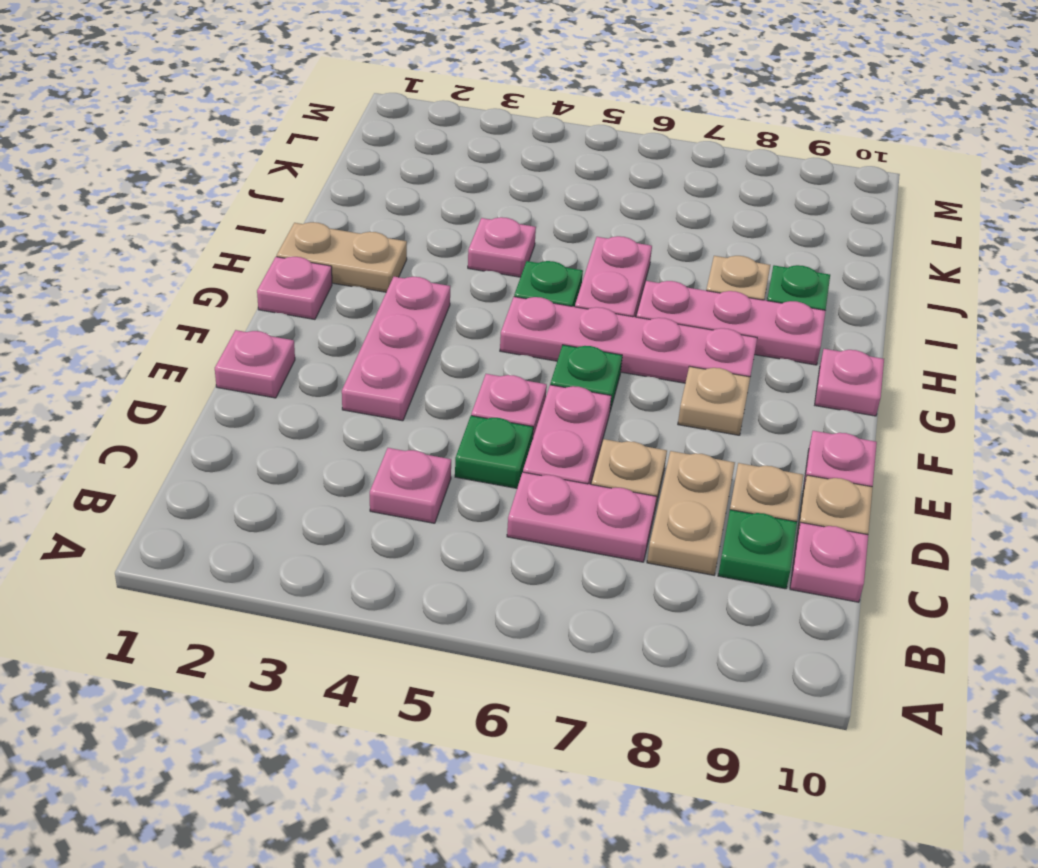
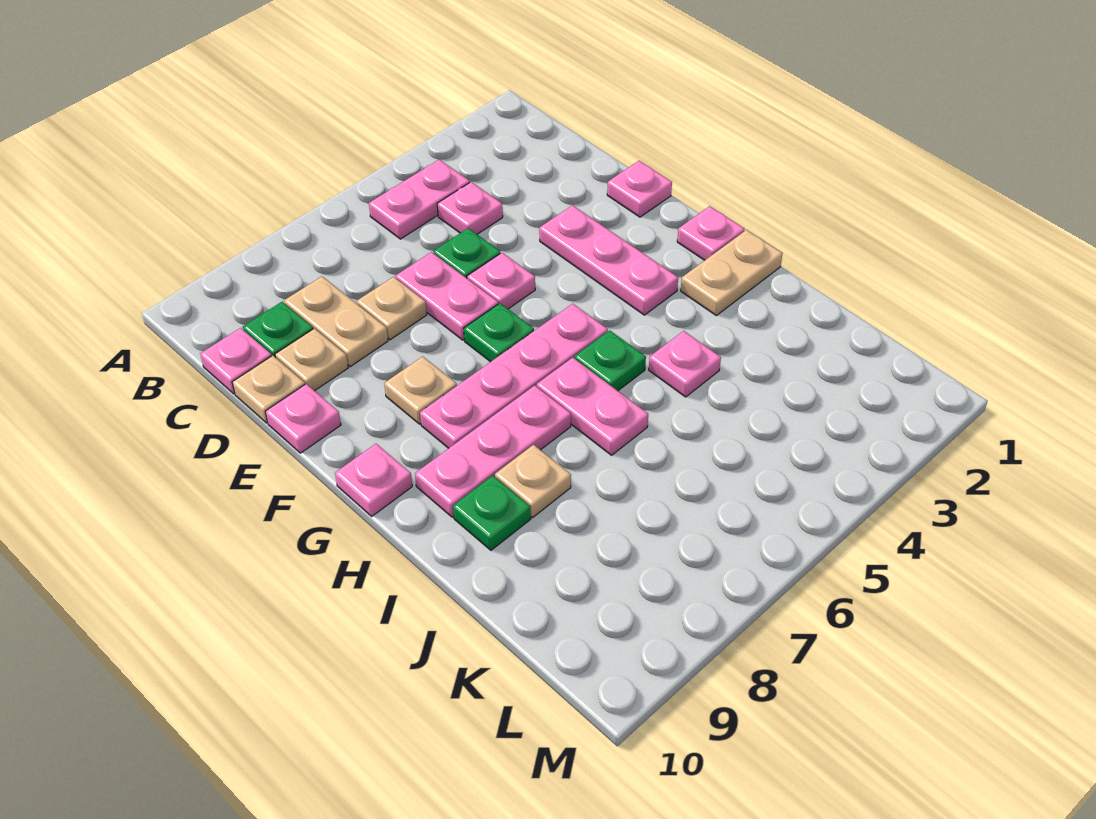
pink plate C6:C7 level 1 -> pink plate B4:B5 level 1

